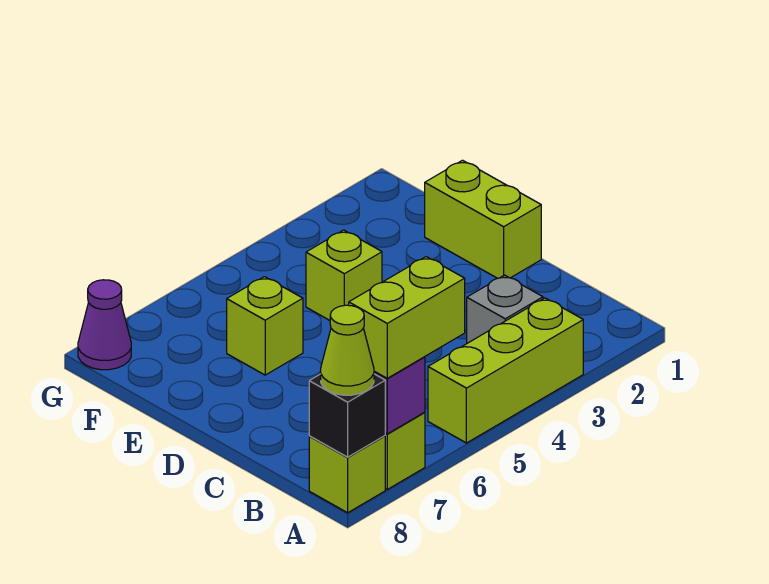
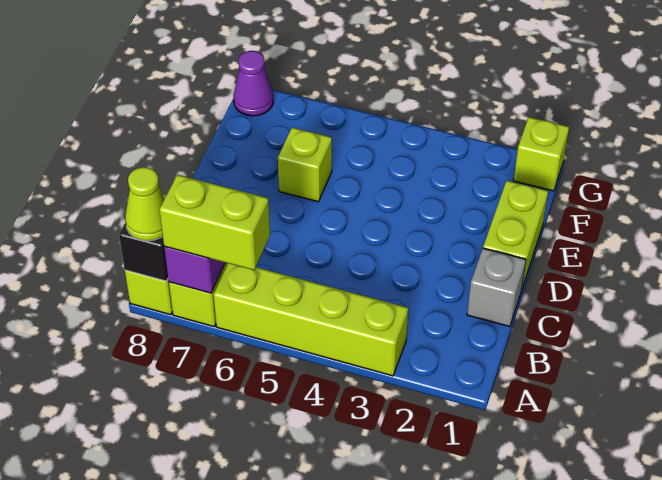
lime brick A3:A5 level 1 -> lime brick A3:A6 level 1
grey brick B3 level 1 -> grey brick C1 level 1
lime brick E4 level 1 -> lime brick G1 level 1

